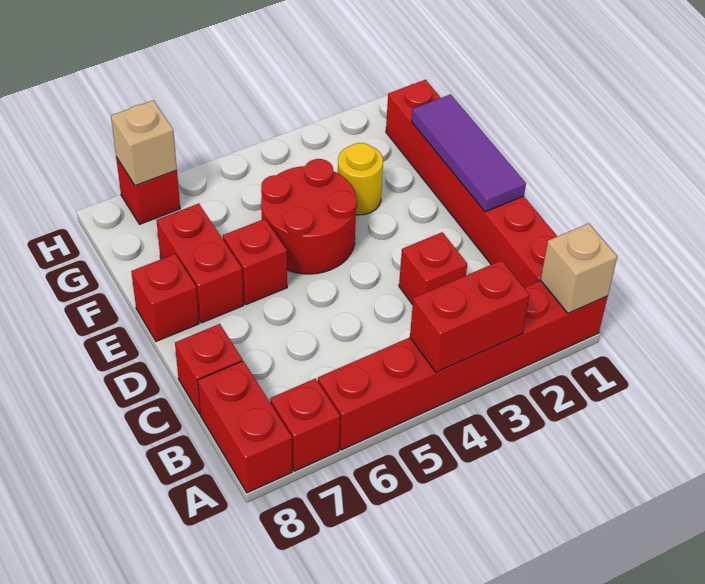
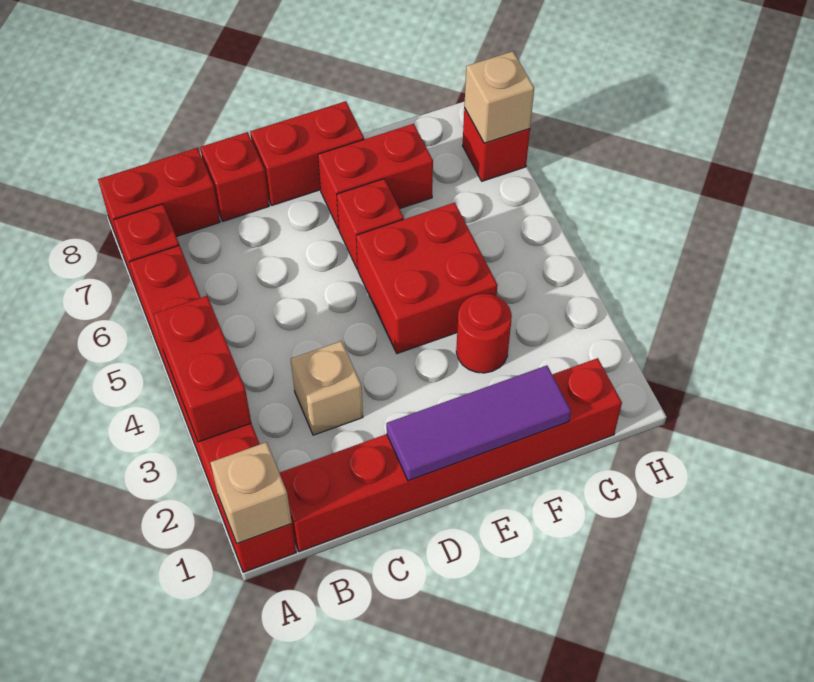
red brick C3 level 1 -> tan brick C3 level 1
red round brick E4:F5 level 1 -> red brick E4:F5 level 1
red brick E8 level 1 -> red brick D8:E8 level 1
yellow round brick F3 level 1 -> red round brick F3 level 1

